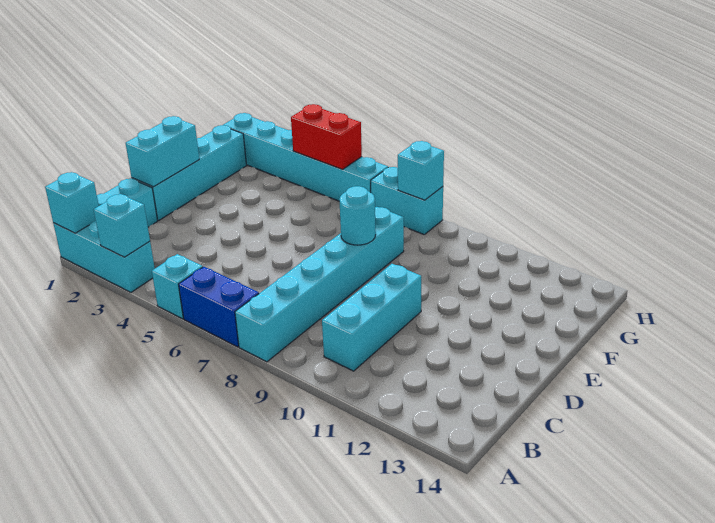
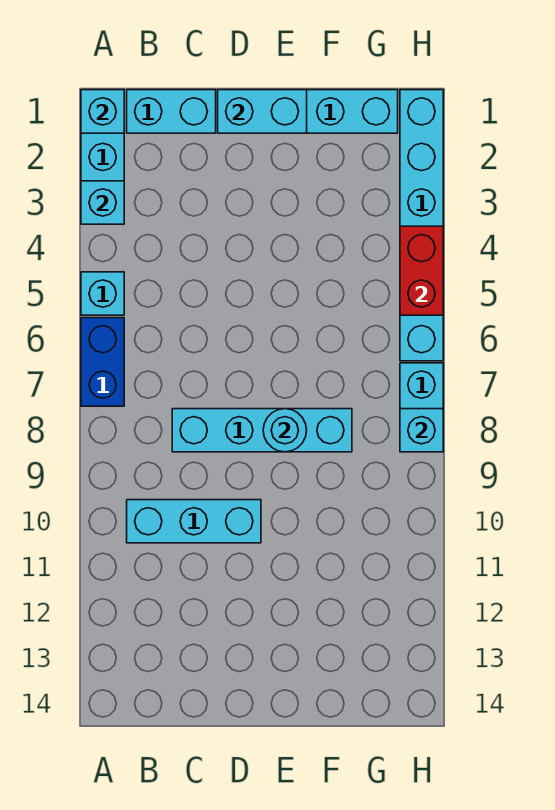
cyan brick A8:F8 level 1 -> cyan brick C8:F8 level 1

